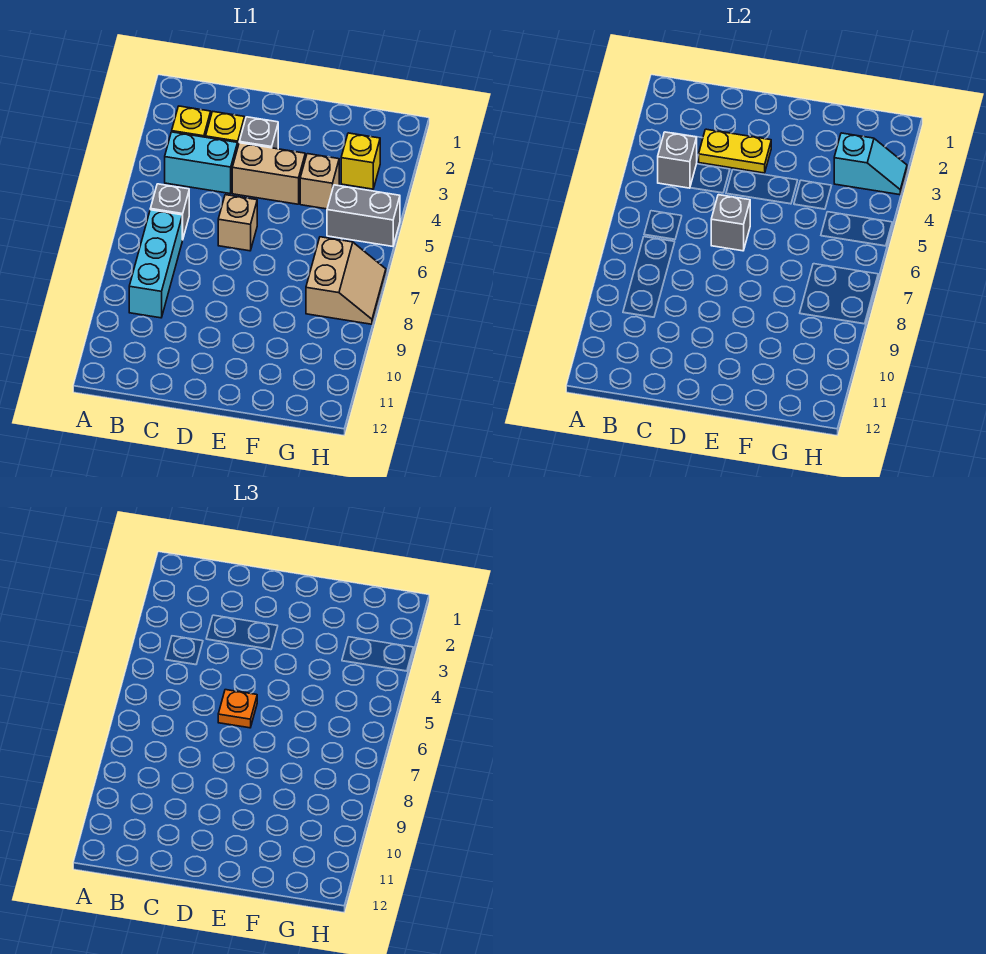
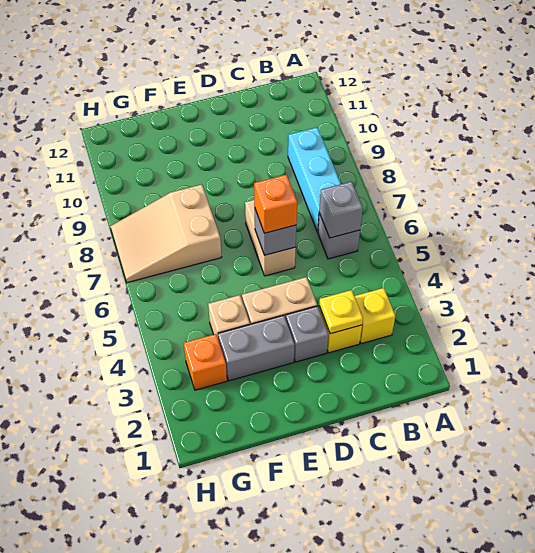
cyan brick B4:C4 level 1 -> none
grey brick B4 level 2 -> grey brick B6 level 2
yellow plate C3:D3 level 2 -> yellow plate C3 level 2
tan brick D6 level 1 -> tan brick D6:D7 level 1
orange plate D6 level 3 -> orange brick D6 level 3
yellow brick G3 level 1 -> orange brick G3 level 1
cyan slope G3:H3 level 2 top G -> none
grey brick G5:H5 level 1 -> grey brick E3:F3 level 1
tan slope G7:H8 level 1 top G -> tan slope F7:H8 level 1 top F

